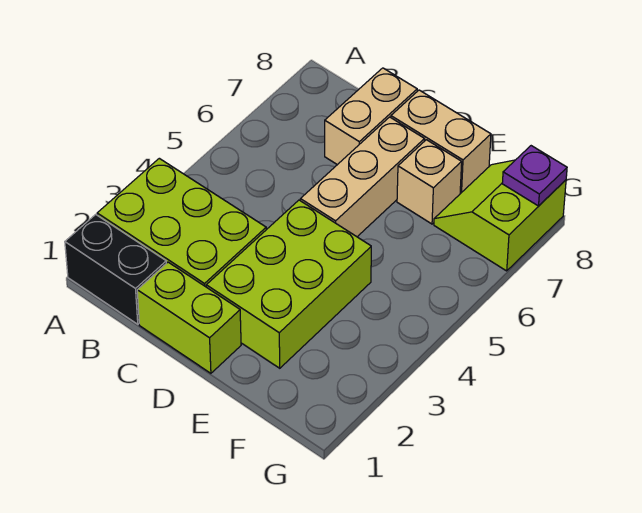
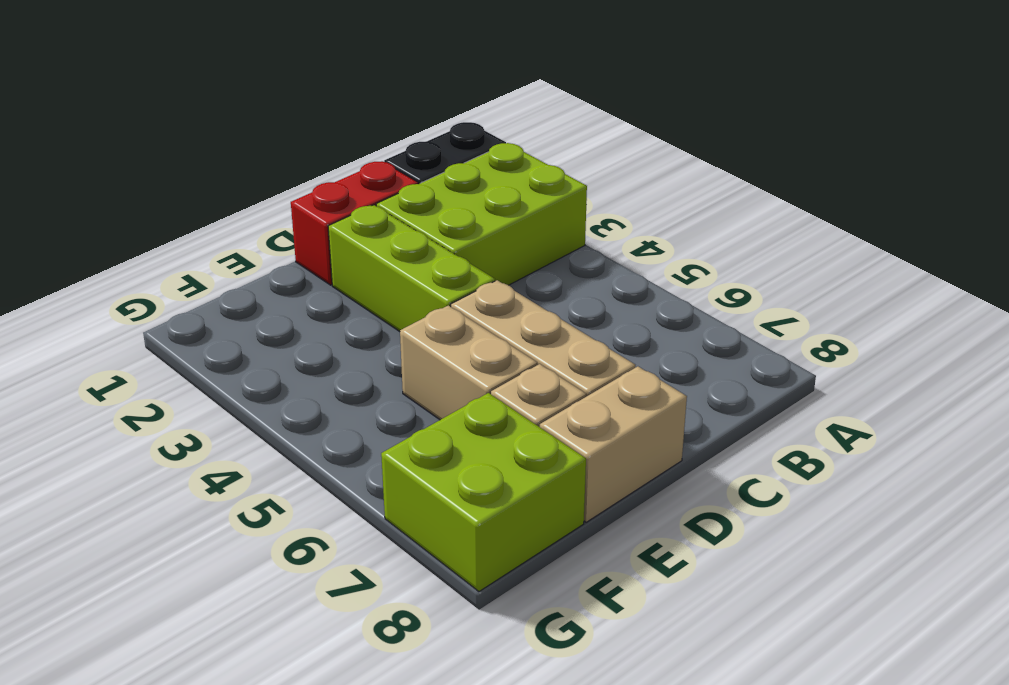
lime brick C1:D1 level 1 -> red brick C1:D1 level 1
tan brick C7:C8 level 1 -> tan brick E5:E6 level 1
lime brick D2:E4 level 1 -> lime brick D2:D4 level 1
lime slope F7:G8 level 1 top G -> lime brick F7:G8 level 1
purple plate G8 level 2 -> none

